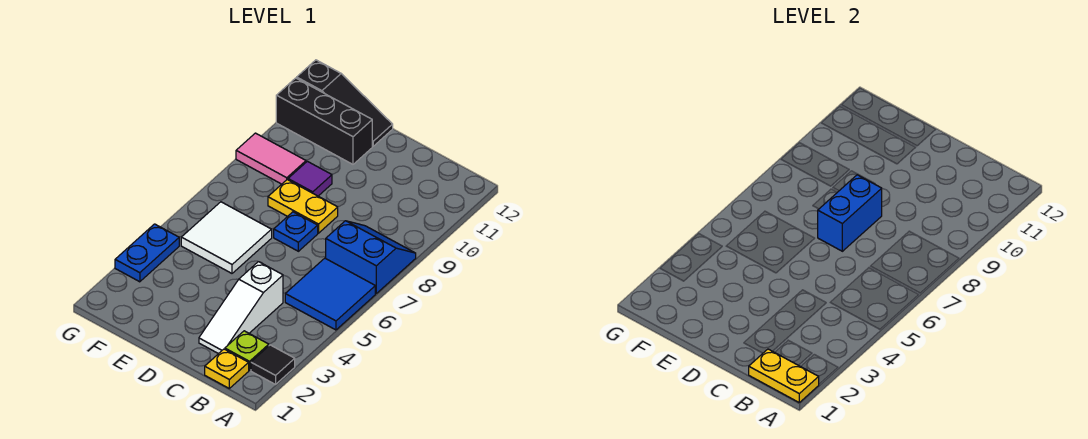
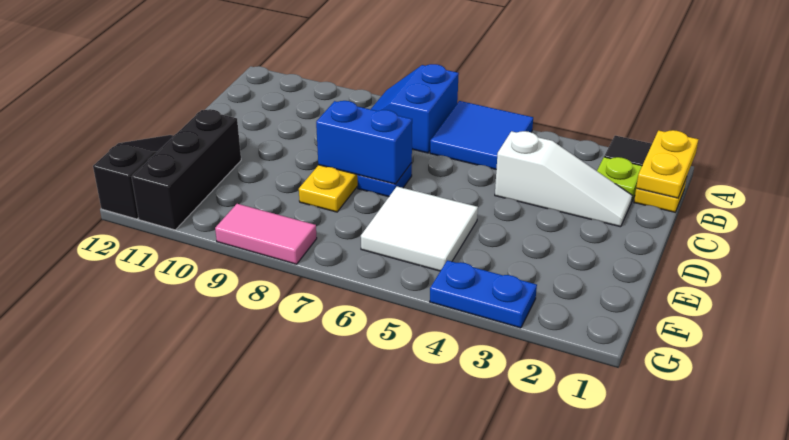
purple tile E9 level 1 -> none
pink tile F9:G9 level 1 -> pink tile G8:G9 level 1

